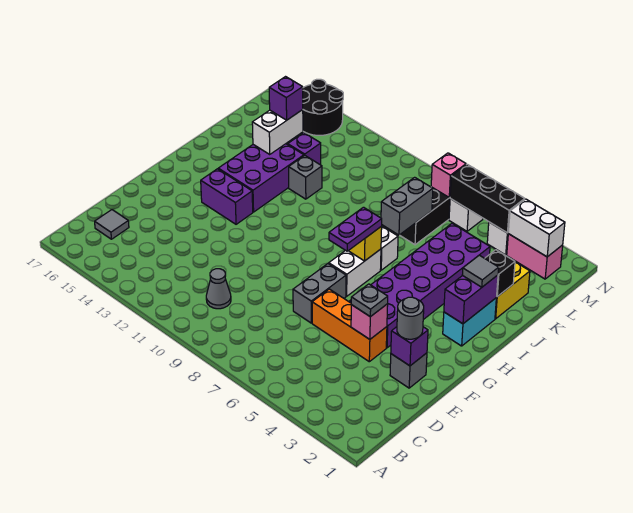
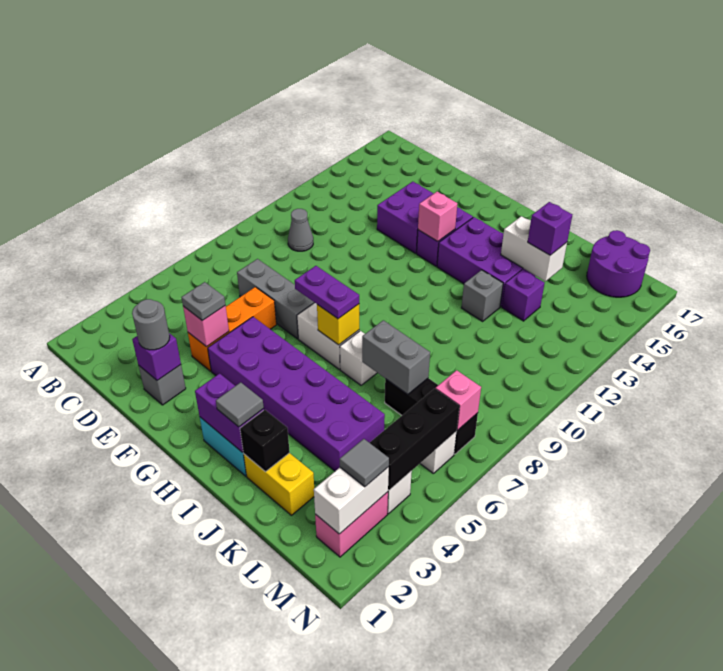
grey tile C16 level 1 -> grey tile M3 level 3
grey brick E7:F7 level 1 -> grey brick D7:F7 level 1
none -> purple brick E13:F14 level 1
none -> pink brick G13 level 2
none -> purple round brick L16:M17 level 1
black round brick M14:N15 level 1 -> none

